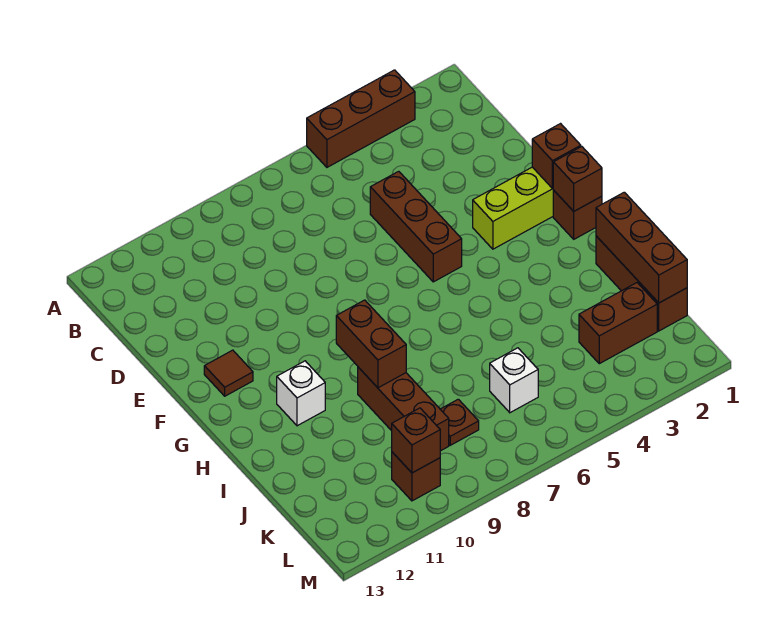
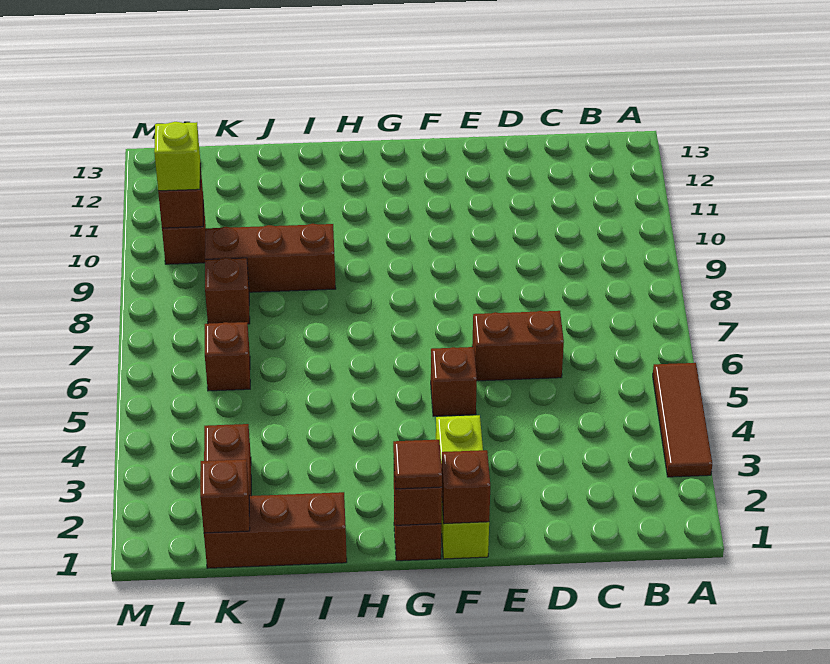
brown brick A3:A5 level 1 -> brown tile A3:A5 level 1
brown brick D5:F5 level 1 -> brown brick F5 level 1
brown tile F12 level 1 -> brown tile G1 level 3
brown brick H9:I9 level 2 -> brown brick D6:E6 level 1
white brick H11 level 1 -> none
brown brick I1:K1 level 2 -> brown brick K1 level 2
white brick K6 level 1 -> brown brick K6 level 1
brown plate K8 level 1 -> brown brick K8 level 1
none -> lime brick L10 level 3

